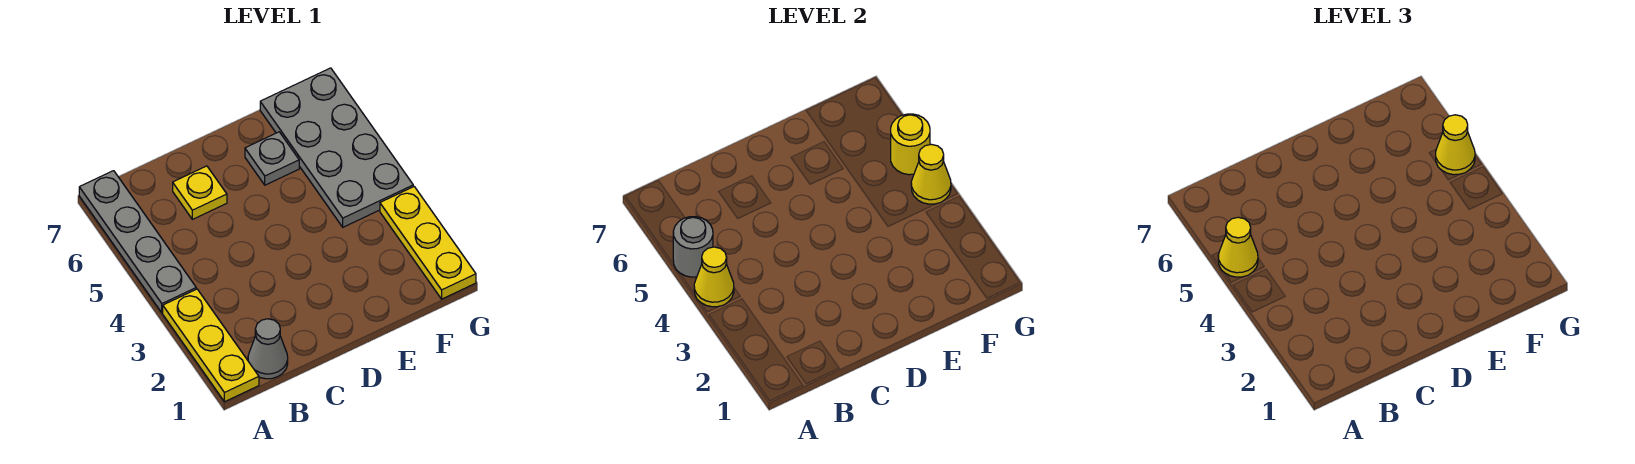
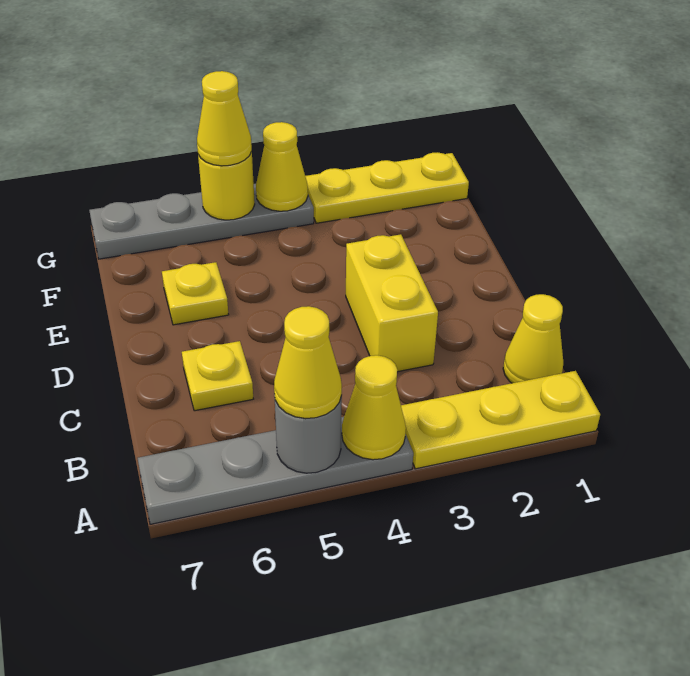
grey cone B1 level 1 -> yellow cone B1 level 1
none -> yellow brick C3:D3 level 1
grey plate E6 level 1 -> yellow plate E6 level 1
grey plate F4:G7 level 1 -> grey plate G4:G7 level 1

